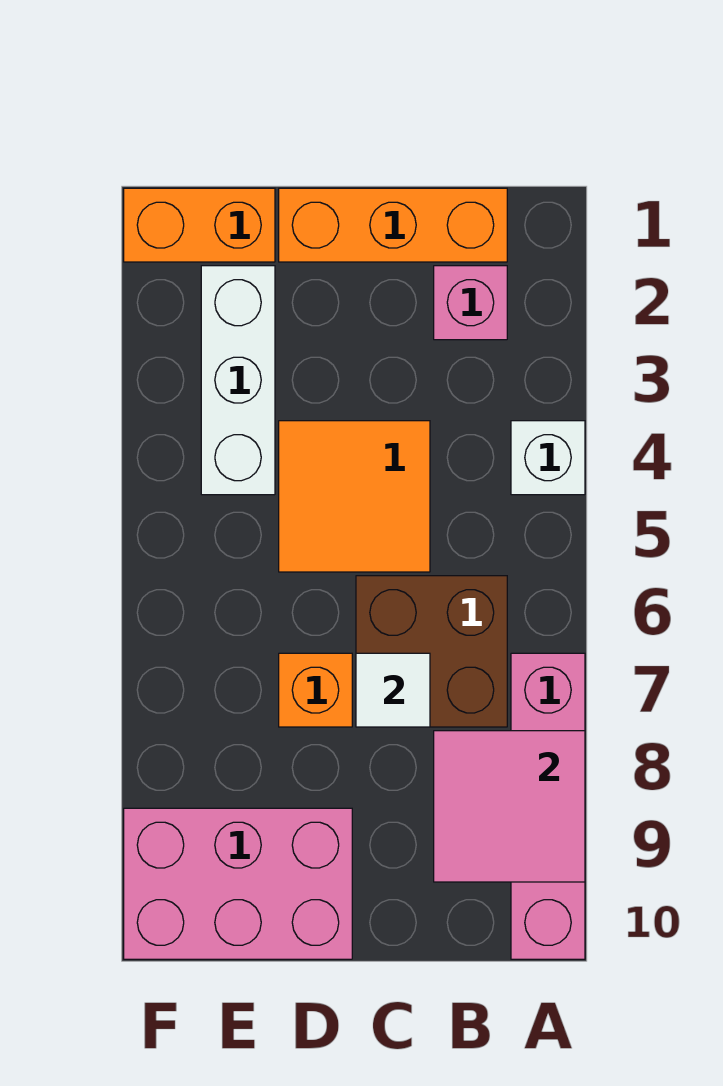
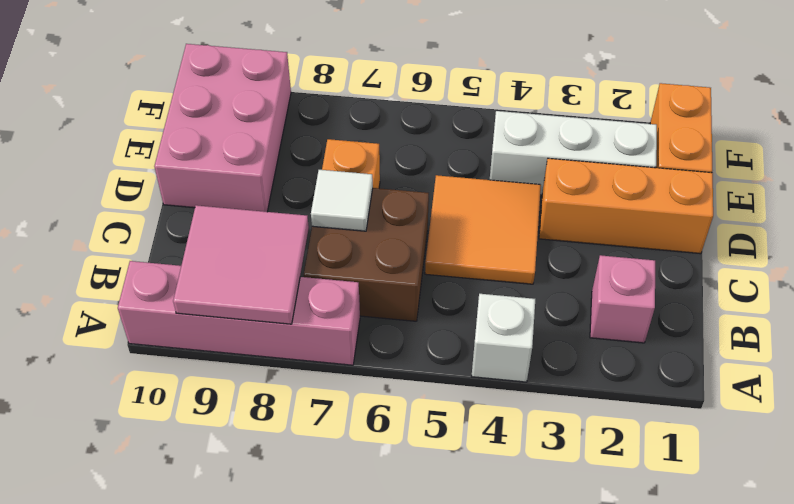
orange brick B1:D1 level 1 -> orange brick D1:D3 level 1

